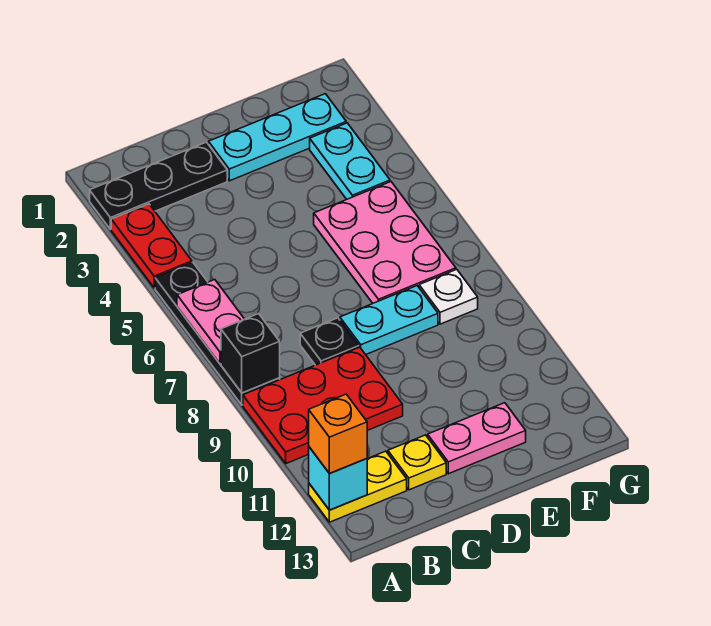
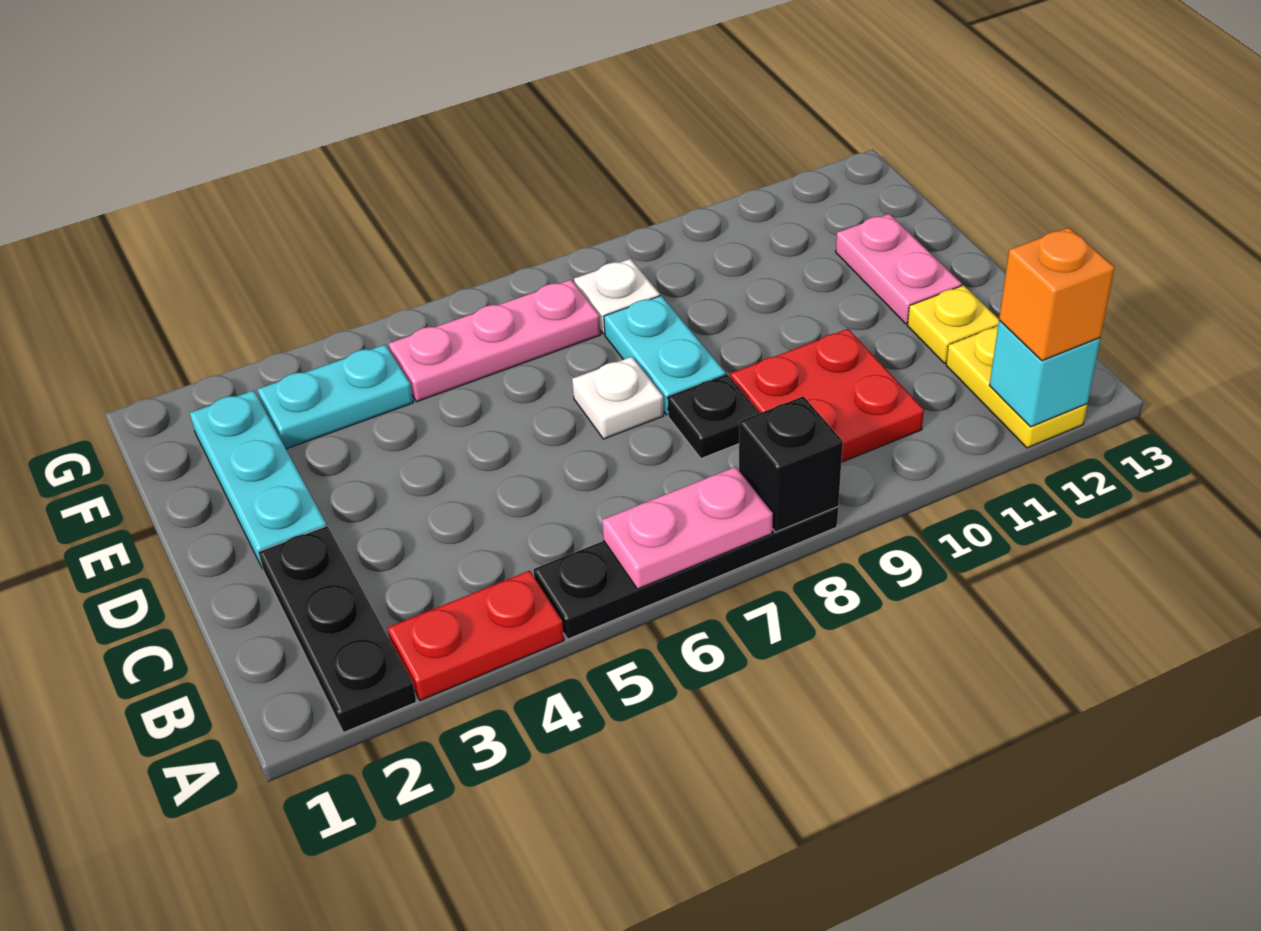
red plate A9:C10 level 1 -> red plate B9:C10 level 1
none -> white plate D7 level 1
pink plate E5:F7 level 1 -> pink plate F5:F7 level 1

